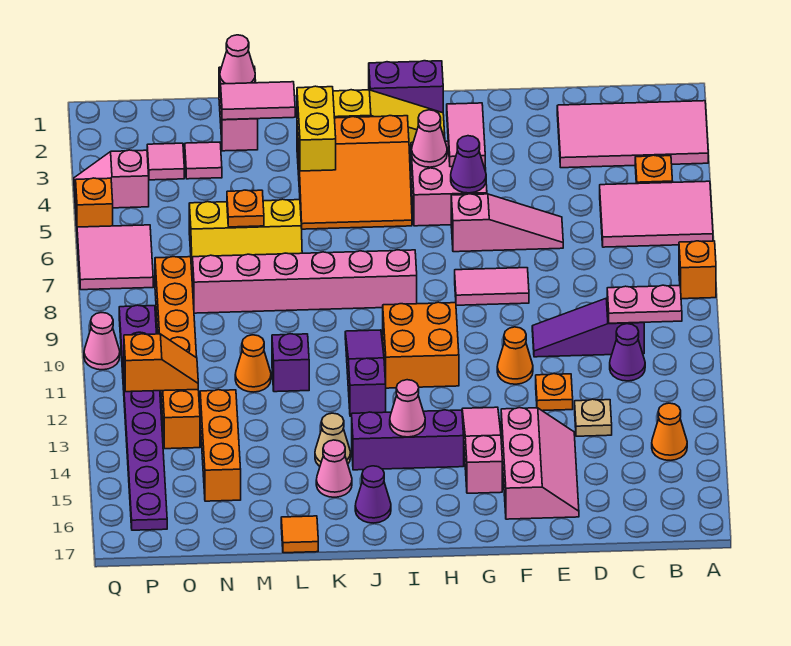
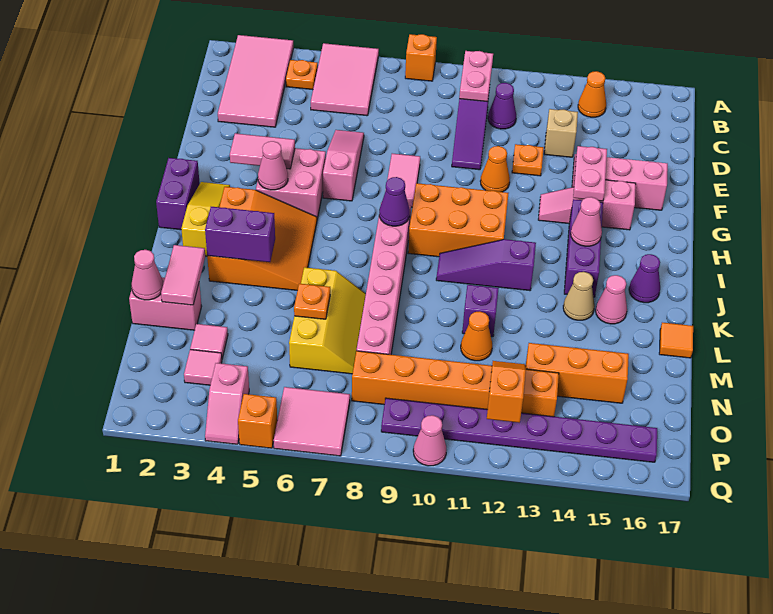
tan plate D13 level 1 -> tan brick D13 level 1
none -> pink plate F14:G14 level 2
purple cone G5 level 2 -> purple cone I8 level 2
orange brick H10:I11 level 1 -> orange brick H9:I11 level 1
yellow brick K3:K4 level 2 -> purple brick K3:K4 level 2

